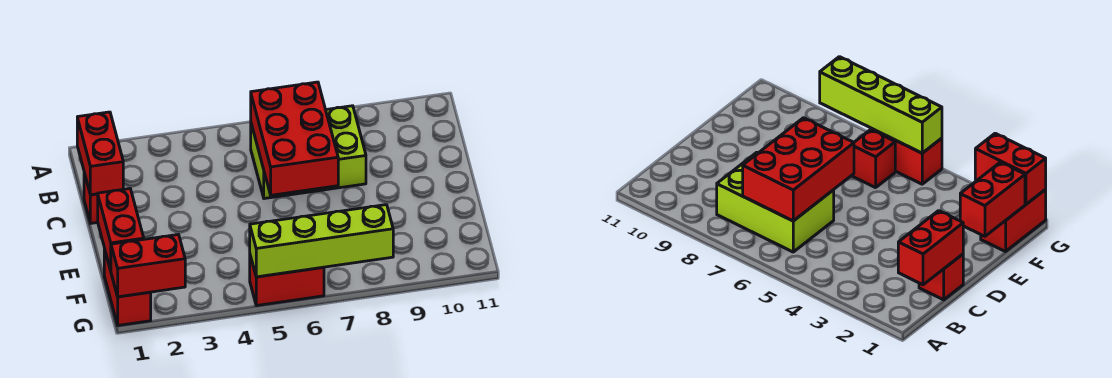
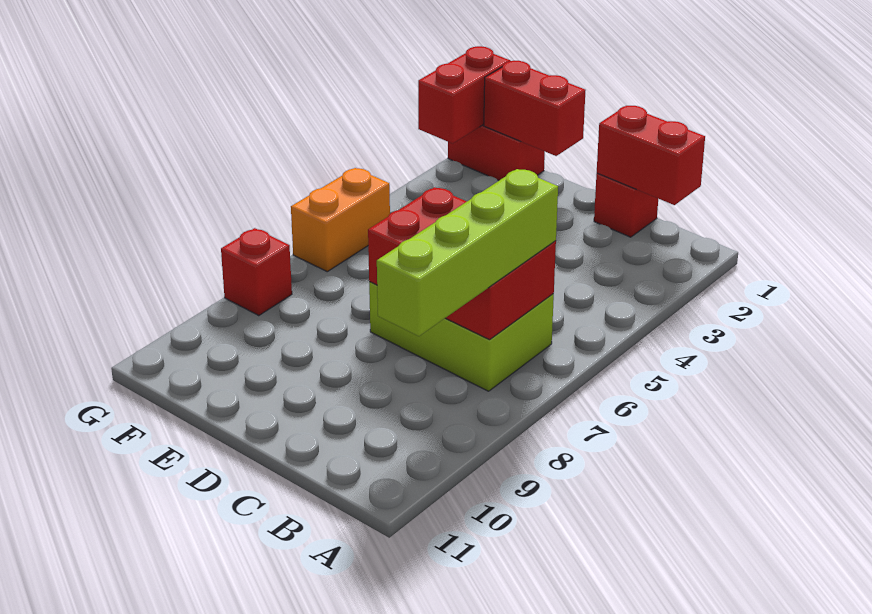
lime brick B6:C8 level 1 -> lime brick B6:D7 level 1
red brick F6 level 1 -> red brick G8 level 1
red brick G5:G6 level 1 -> orange brick G5:G6 level 1
lime brick G5:G8 level 2 -> lime brick B6:B9 level 3

